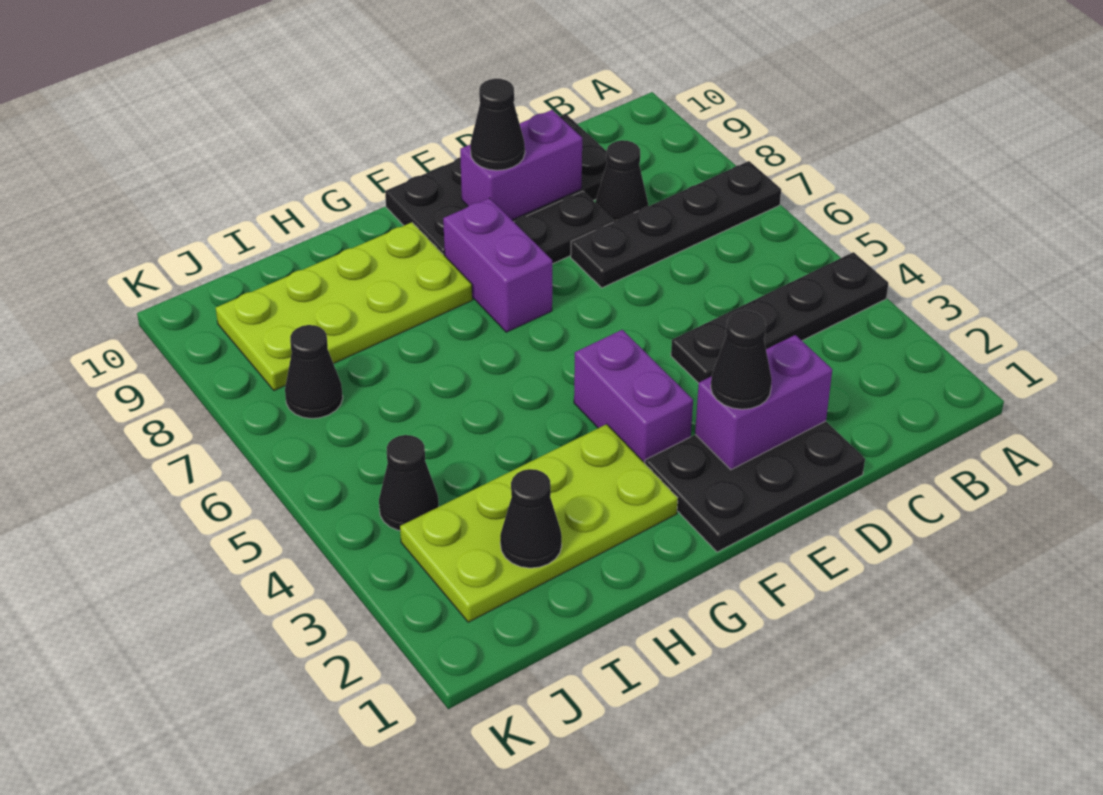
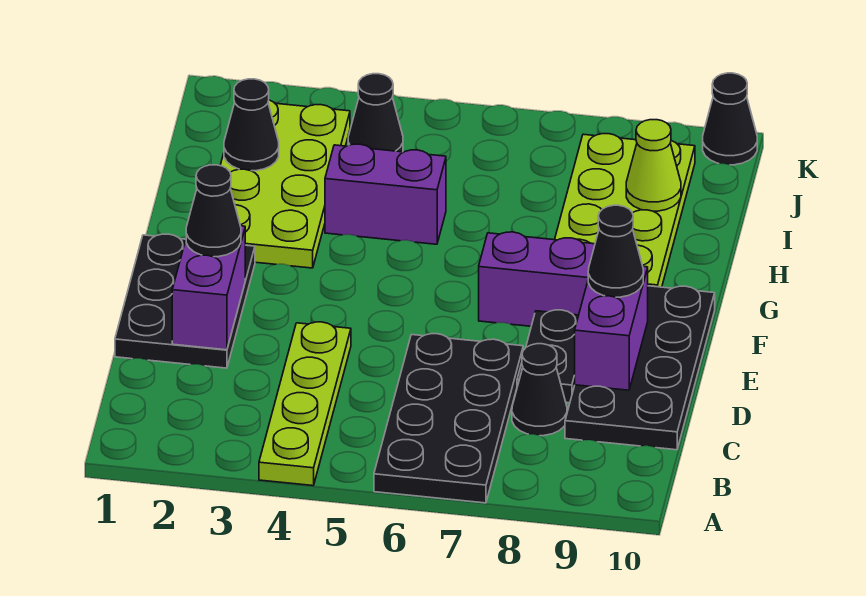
black plate A4:D4 level 1 -> lime plate A4:D4 level 1
black plate A7:D7 level 1 -> black plate A6:D7 level 1
purple brick F3:F4 level 1 -> purple brick H4:H5 level 1
none -> lime cone I9 level 2
black cone J7 level 1 -> black cone K10 level 1

